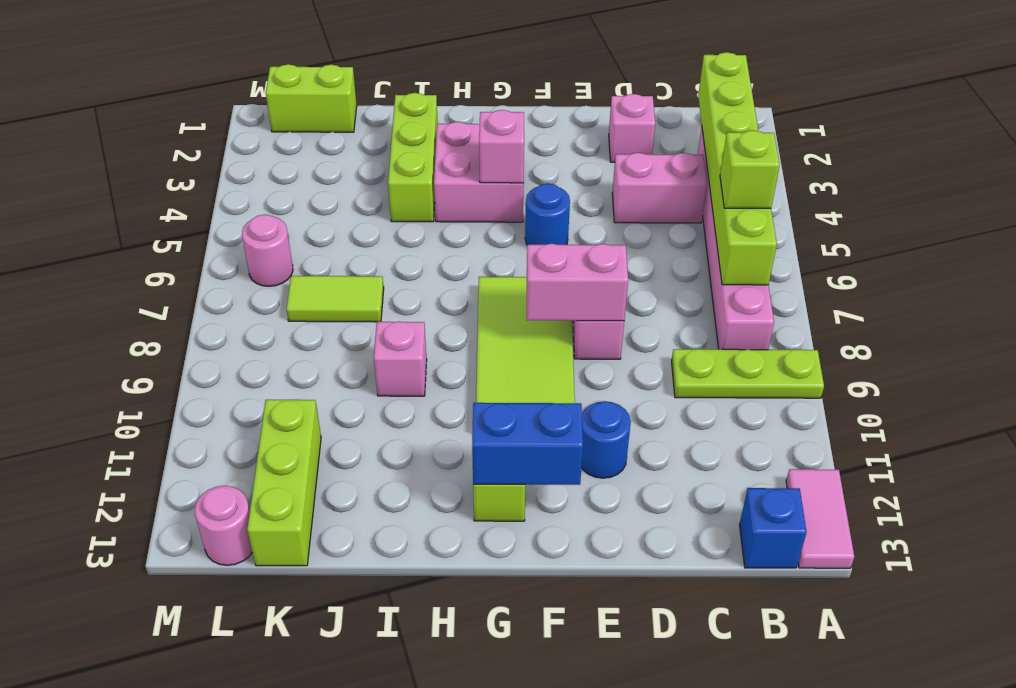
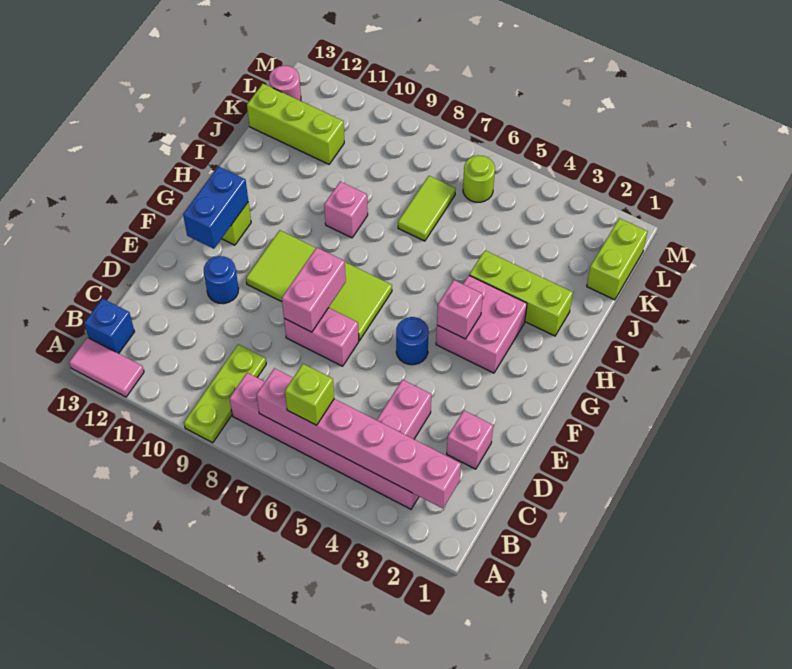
lime brick B2:B7 level 2 -> pink brick B2:B7 level 2
pink round brick L6 level 1 -> lime round brick L6 level 1

